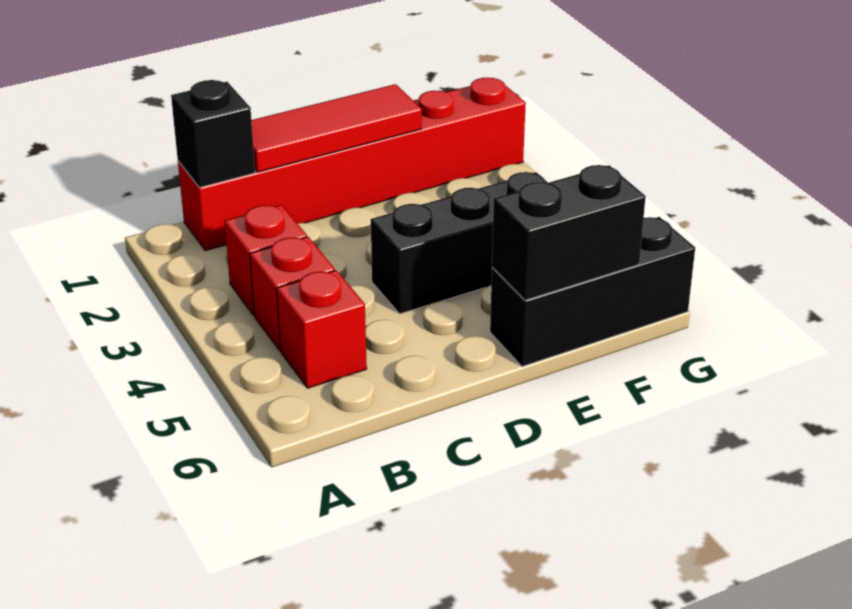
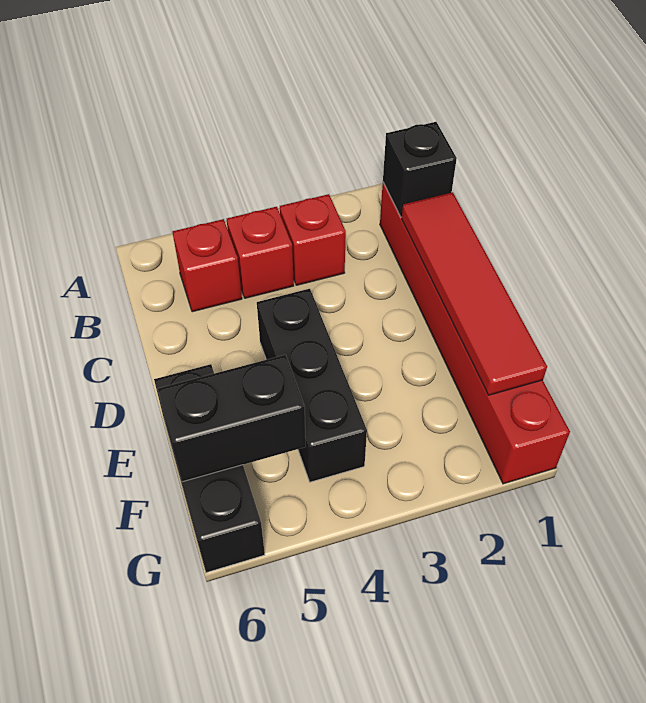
red tile C1:E1 level 2 -> red tile C1:F1 level 2
black brick E6:F6 level 2 -> black brick F5:F6 level 2

